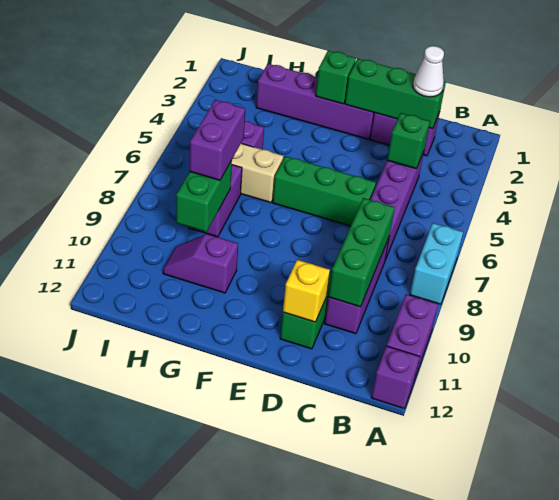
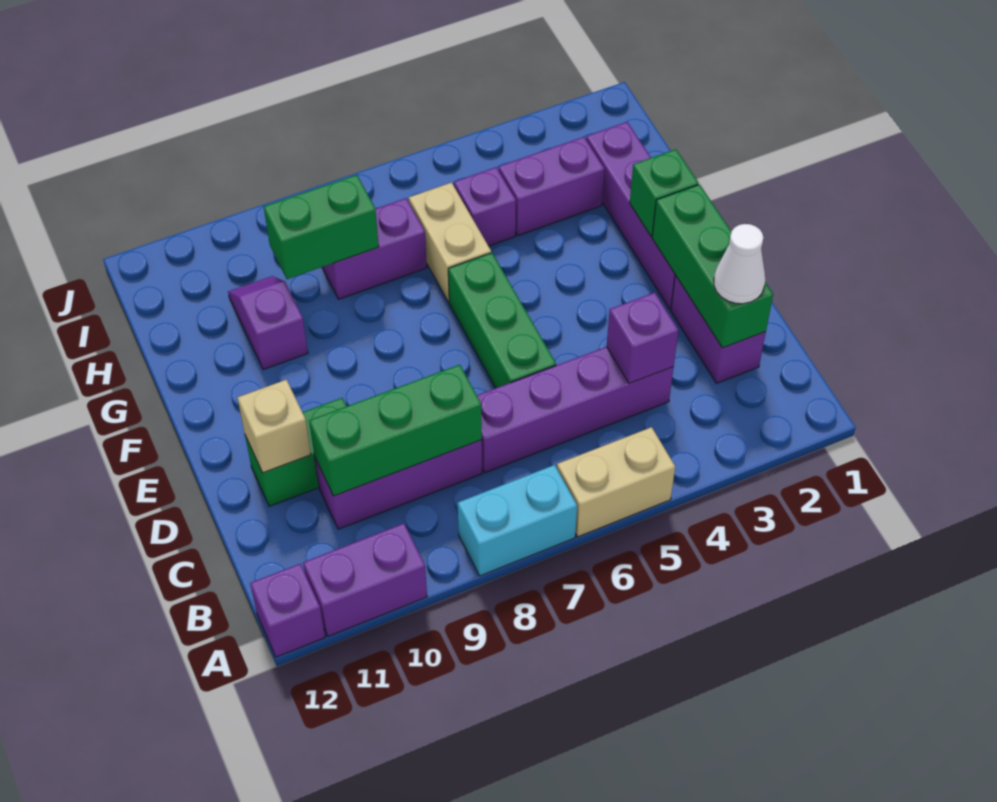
none -> tan brick A5:A6 level 1
green brick C4 level 2 -> purple brick C4 level 2
yellow brick D11 level 2 -> tan brick D11 level 2
purple brick H7:H8 level 3 -> purple brick H3:H4 level 1

